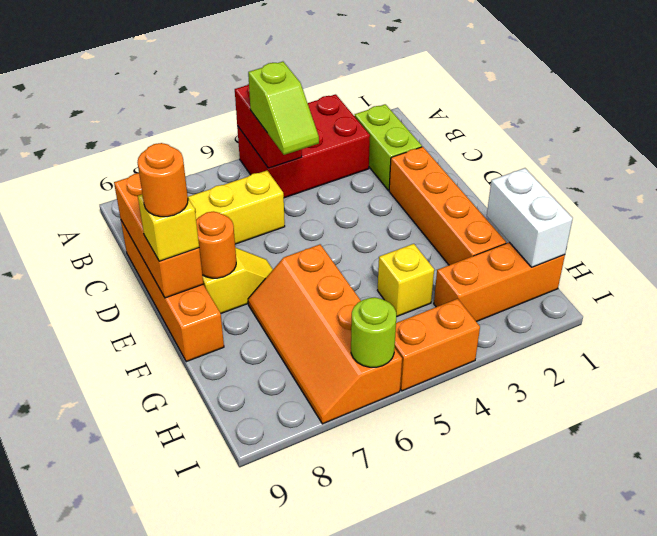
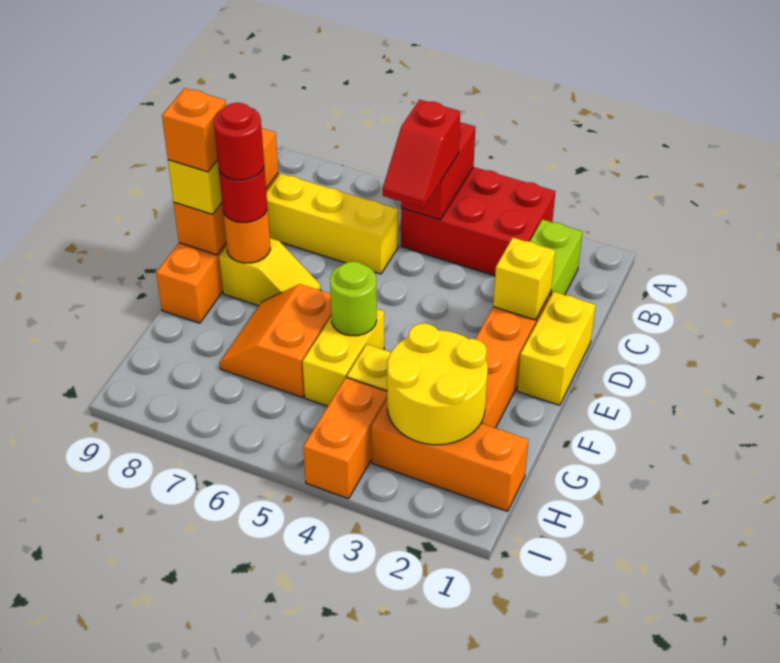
lime slope B5:C5 level 3 top B -> red slope B5:C5 level 3 top B
none -> yellow brick D1:E1 level 1
none -> yellow brick D2 level 2
none -> red round brick E8 level 3
none -> red round brick E8 level 4
orange round brick E9 level 4 -> orange brick E9 level 4
none -> yellow brick F5:G5 level 1
orange slope F6:I7 level 1 top 6 -> orange slope F6:G7 level 1 top 6
white brick G1:H1 level 2 -> none
none -> yellow round brick G2:H3 level 2
orange brick I4:I5 level 1 -> orange brick H4:I4 level 1
lime round brick I6 level 2 -> lime round brick F5 level 2

